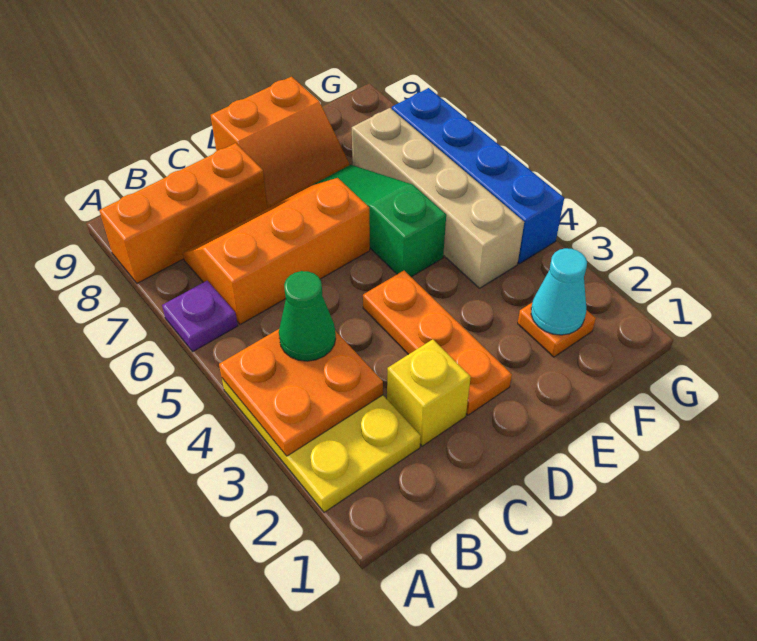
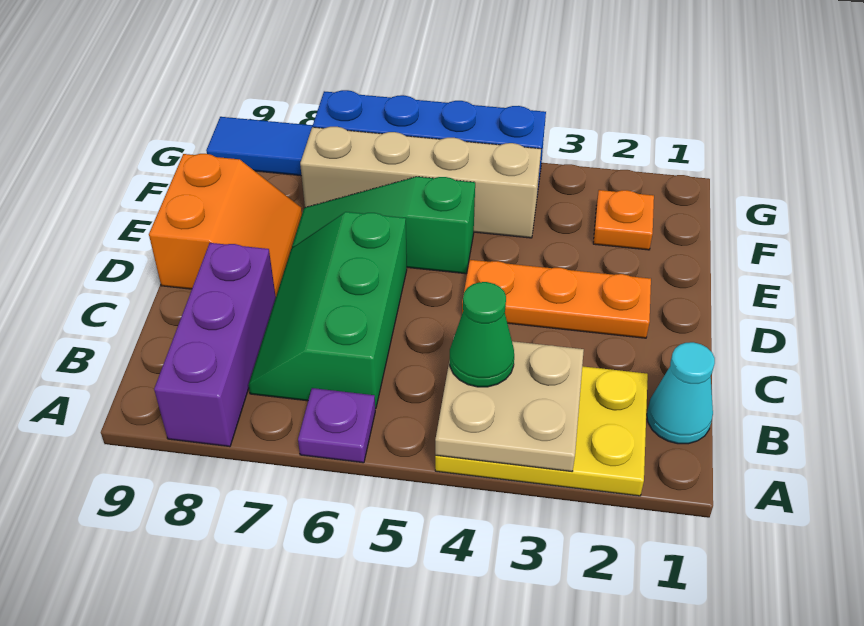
orange plate A3:B4 level 2 -> tan plate A3:B4 level 2
orange brick A8:C8 level 1 -> purple brick A8:C8 level 1
orange slope B6:D7 level 1 top 6 -> green slope B6:D7 level 1 top 6
yellow brick C2 level 1 -> none
cyan cone F2 level 2 -> cyan cone B1 level 1
none -> blue tile G8:G9 level 1

